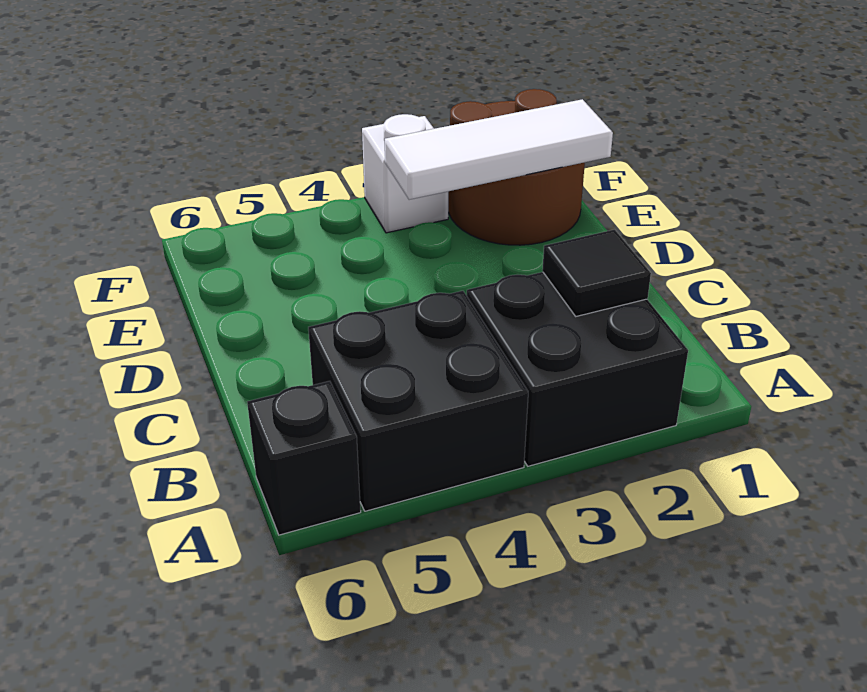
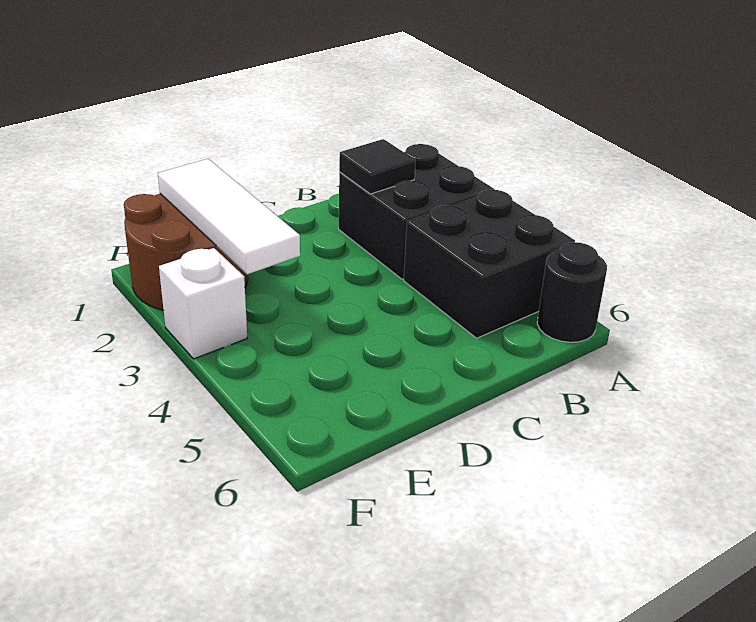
black brick A6 level 1 -> black round brick A6 level 1

